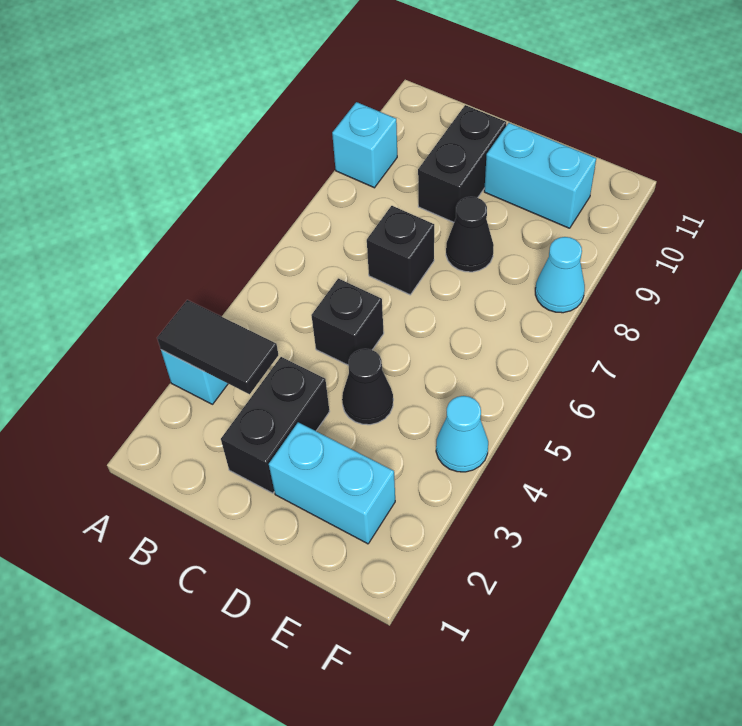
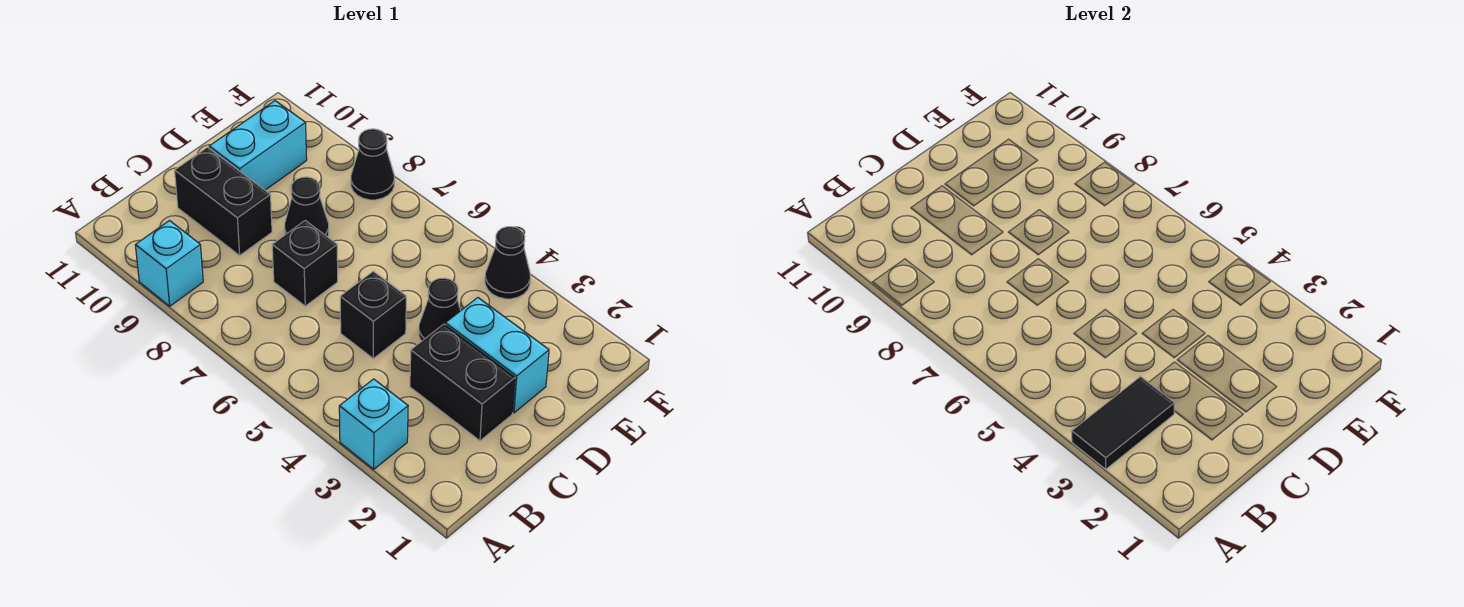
cyan brick D2:E2 level 1 -> cyan brick D2:D3 level 1
cyan cone F4 level 1 -> black cone F4 level 1
cyan cone F8 level 1 -> black cone F8 level 1

